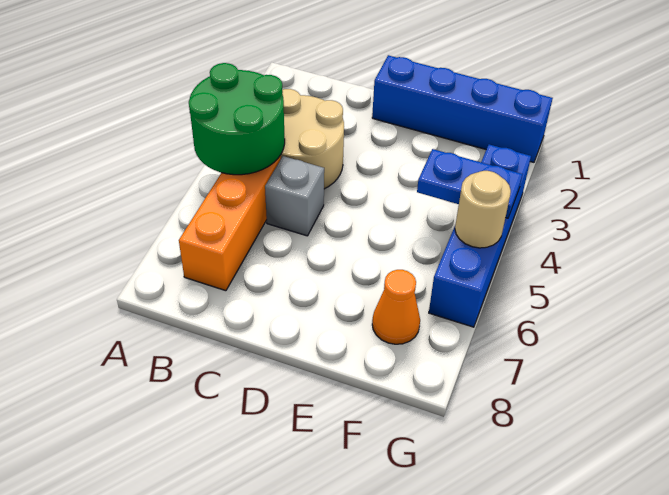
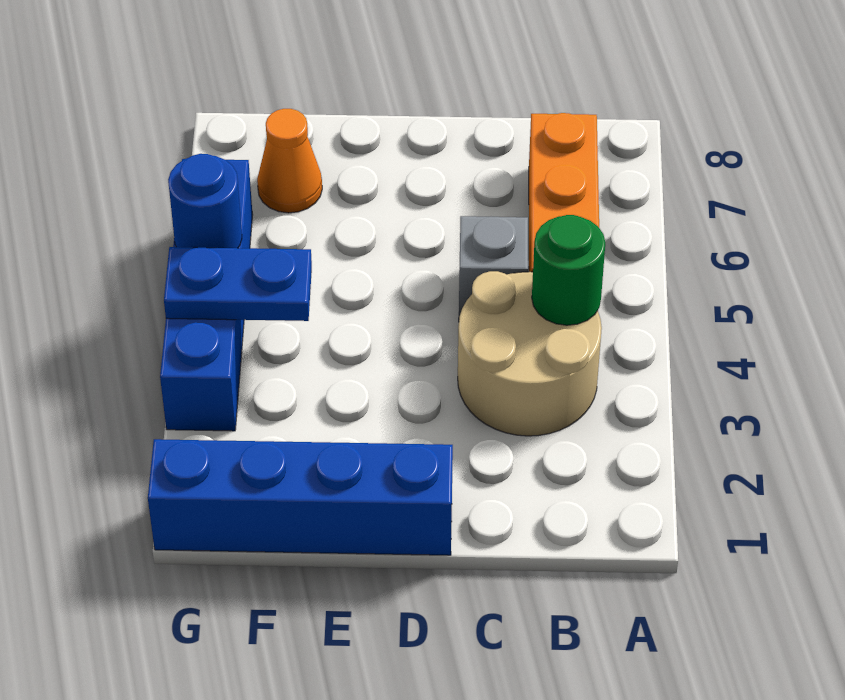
green round brick A4:B5 level 2 -> green round brick B4 level 2
tan round brick G5 level 2 -> blue round brick G5 level 2

